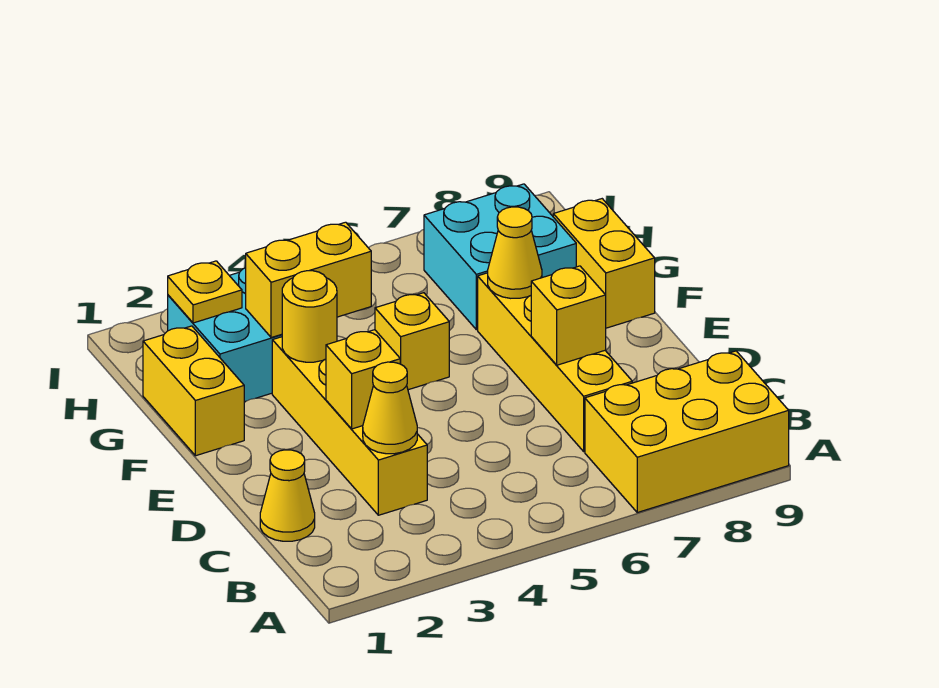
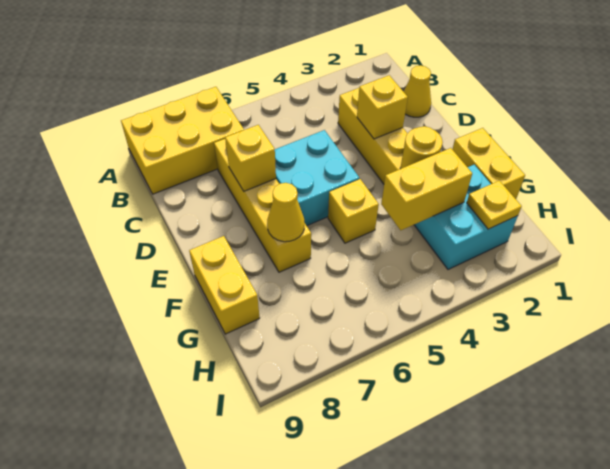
yellow cone C3 level 2 -> none
cyan brick G7:H8 level 1 -> cyan brick D5:E6 level 1

